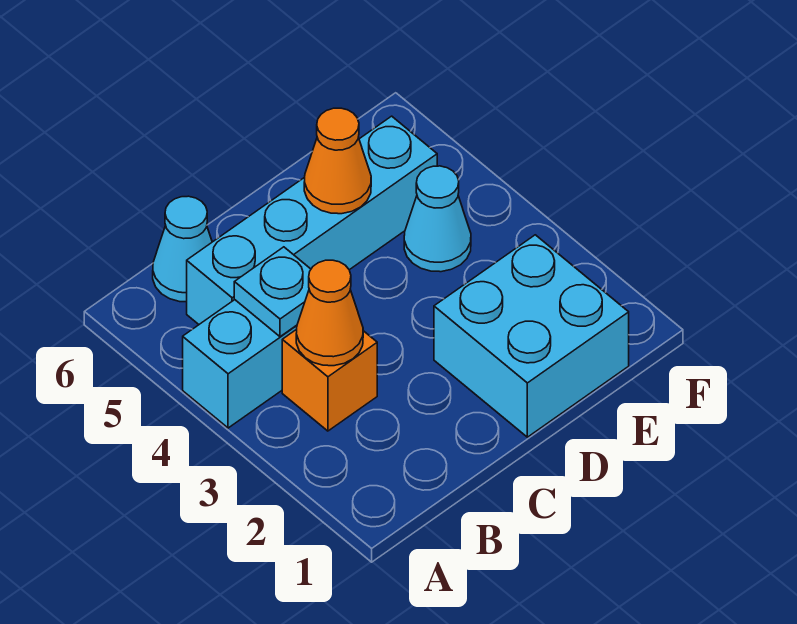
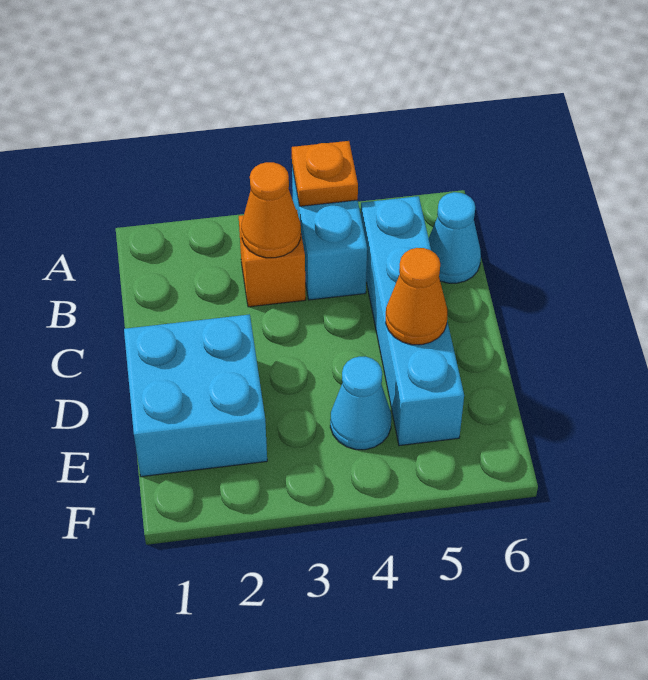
none -> orange plate A4 level 2
cyan plate B4 level 2 -> none

